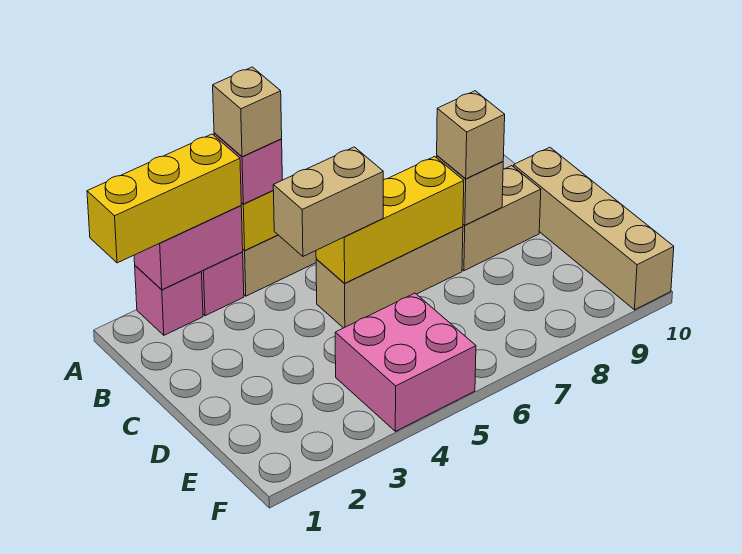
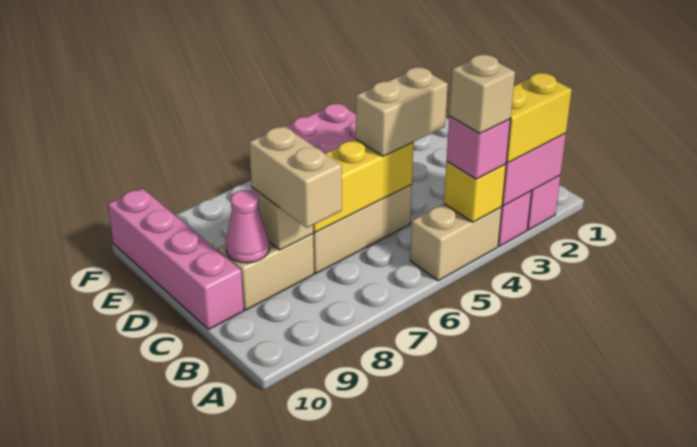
yellow brick A1:A3 level 3 -> yellow brick A2:A3 level 3
tan brick C8 level 3 -> tan brick B8:C8 level 3
none -> pink cone C9 level 2
tan brick C10:F10 level 1 -> pink brick C10:F10 level 1

